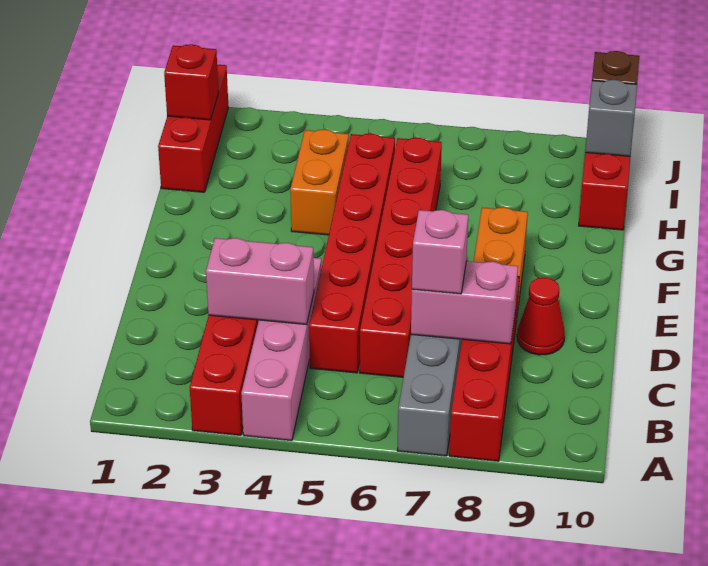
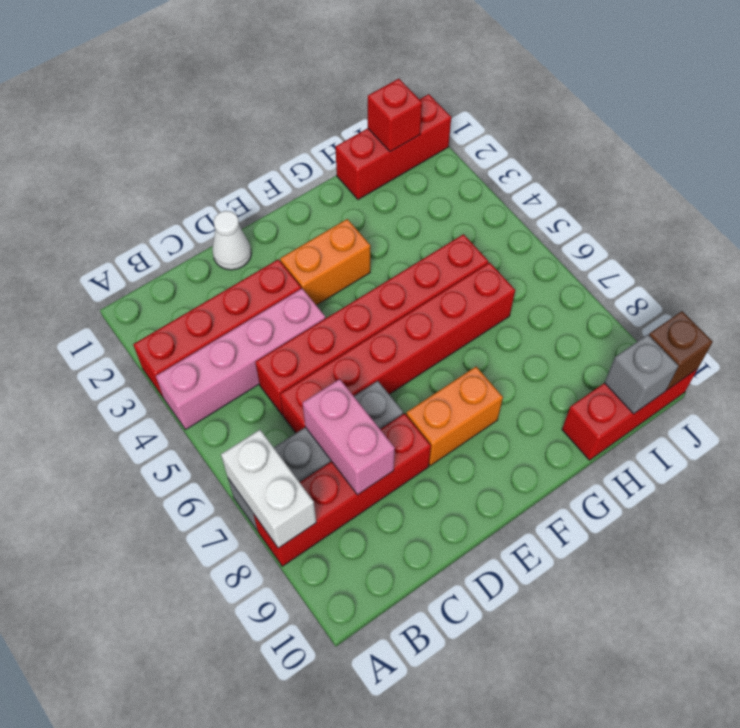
none -> white brick A7:A8 level 2
pink brick C3:C4 level 2 -> none
pink brick C7 level 3 -> none
none -> white cone D1 level 1
red cone D9 level 1 -> none
orange brick G4:H4 level 1 -> orange brick E3:F3 level 1

